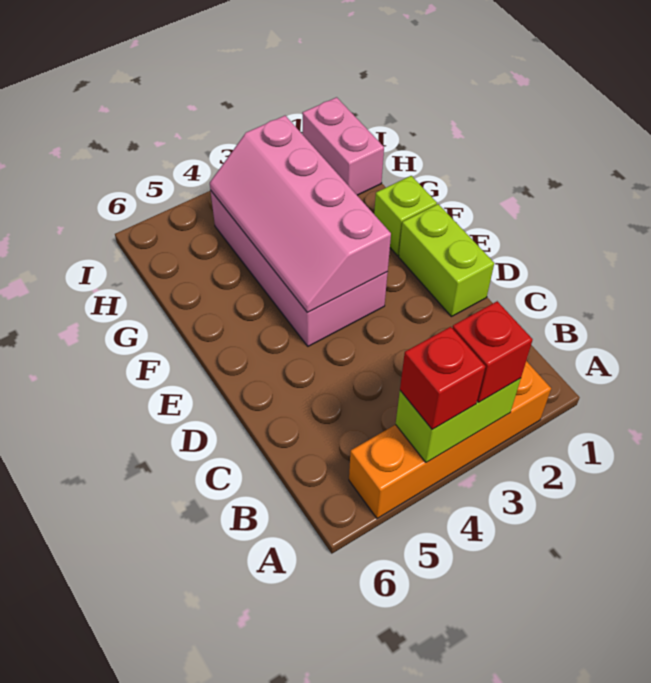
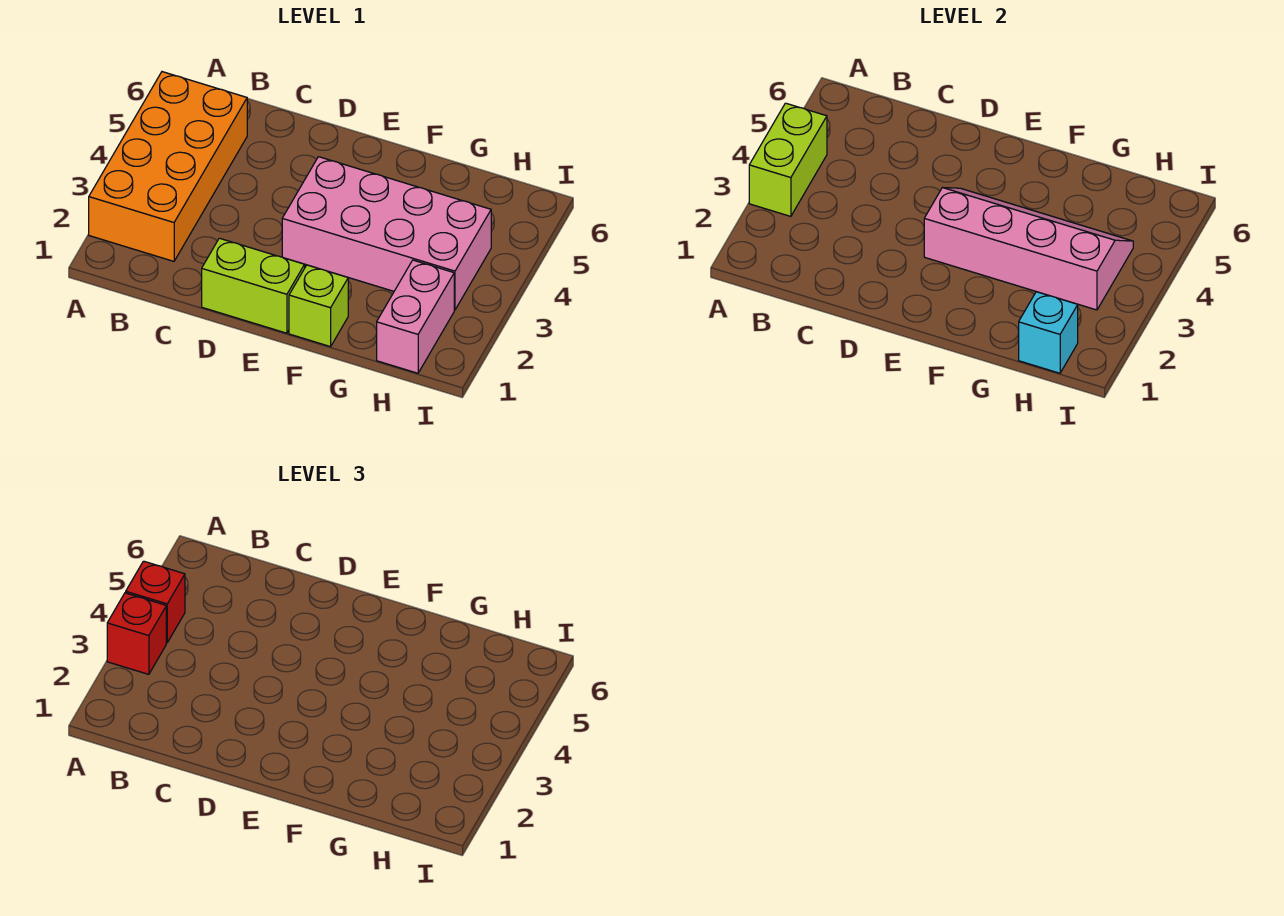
orange brick A2:A5 level 1 -> orange brick A2:B5 level 1
pink brick H1:I1 level 1 -> pink brick H1:H2 level 1
none -> cyan brick H1 level 2

